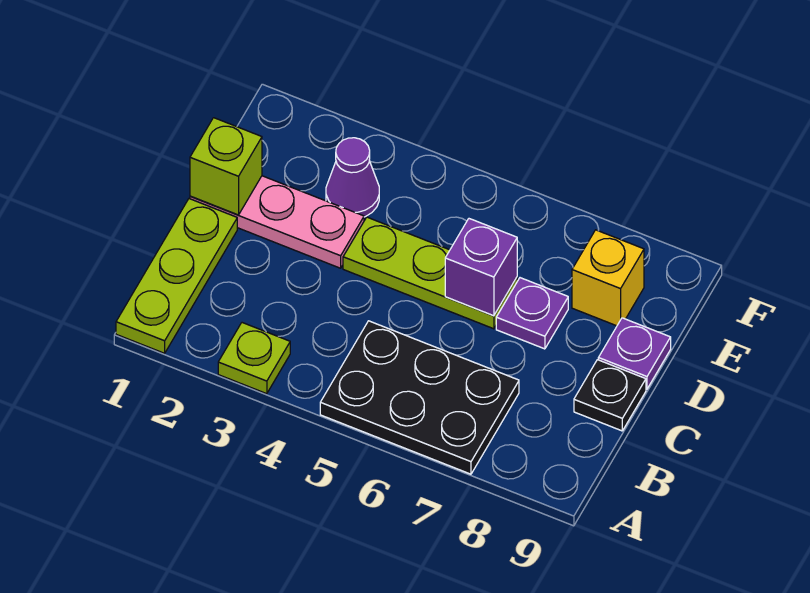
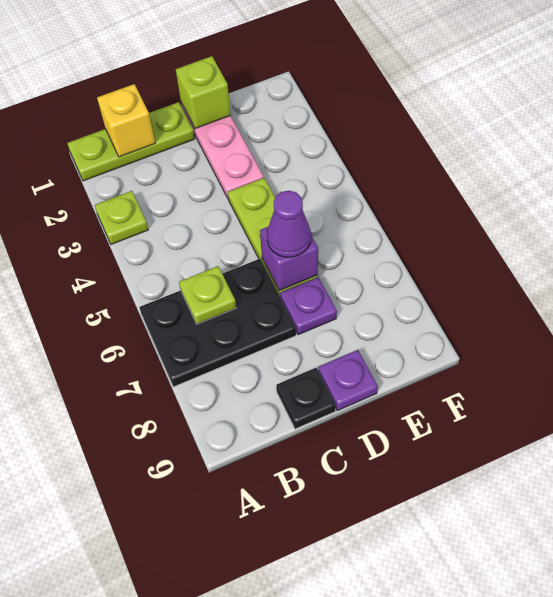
black plate A5:B7 level 1 -> black plate A6:C7 level 1
none -> lime plate B6 level 2
purple cone E3 level 1 -> purple cone D6 level 3
yellow brick E8 level 1 -> yellow brick B1 level 2

